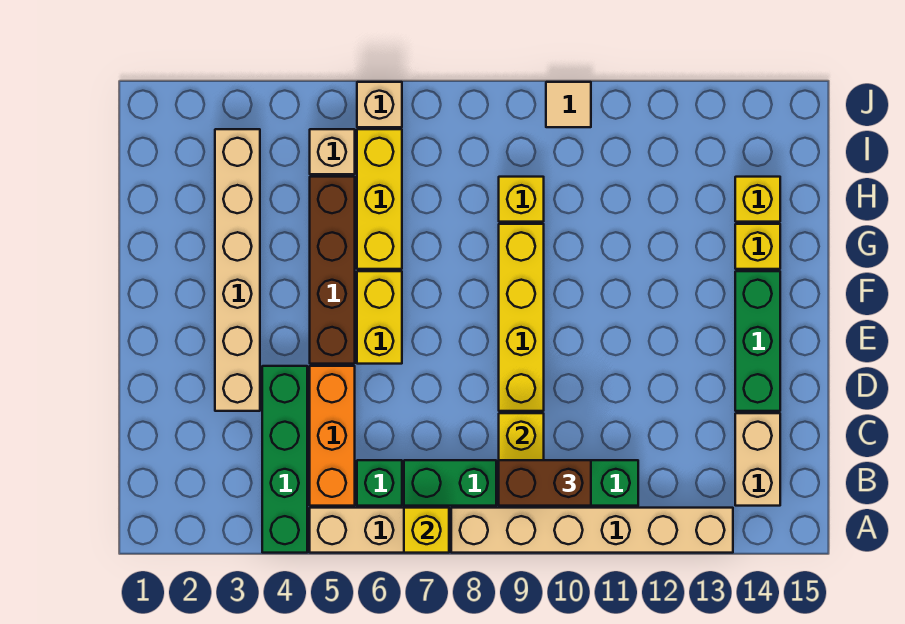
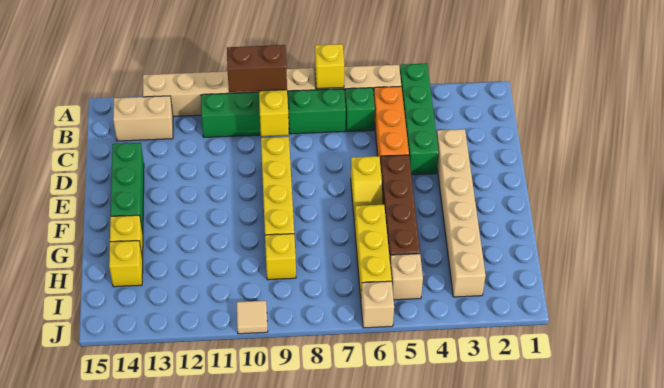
tan brick B14:C14 level 1 -> tan brick B13:B14 level 1
yellow brick E6:F6 level 1 -> yellow slope E6:F6 level 1 top E

